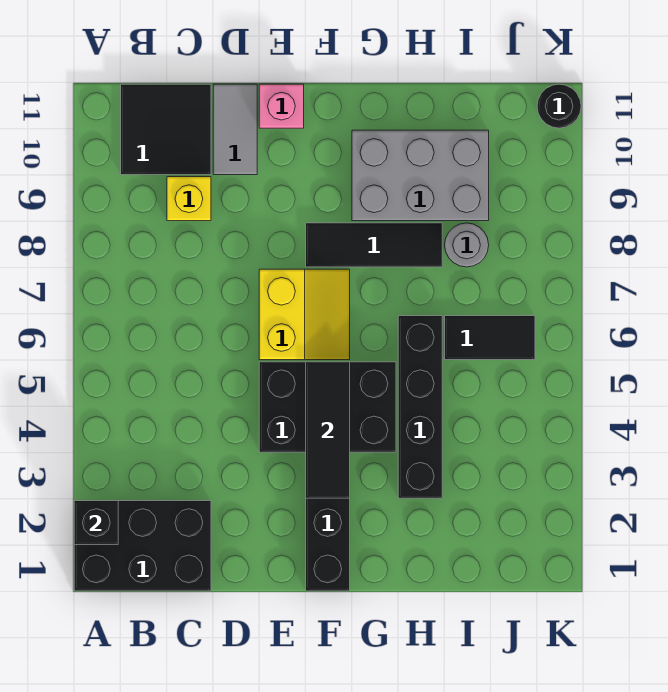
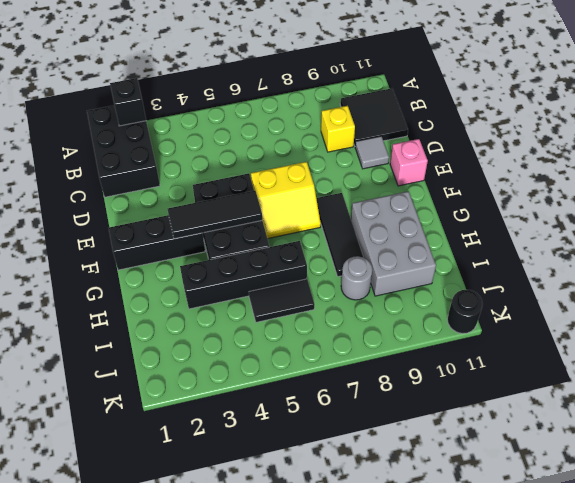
grey tile D10:D11 level 1 -> grey tile D10 level 1
black tile I6:J6 level 1 -> black tile I5:I6 level 1

